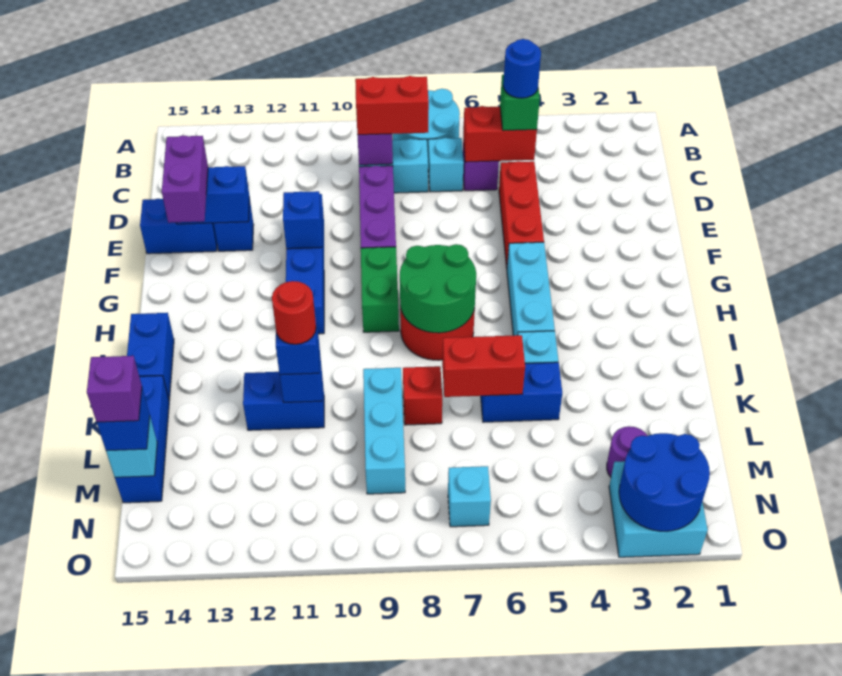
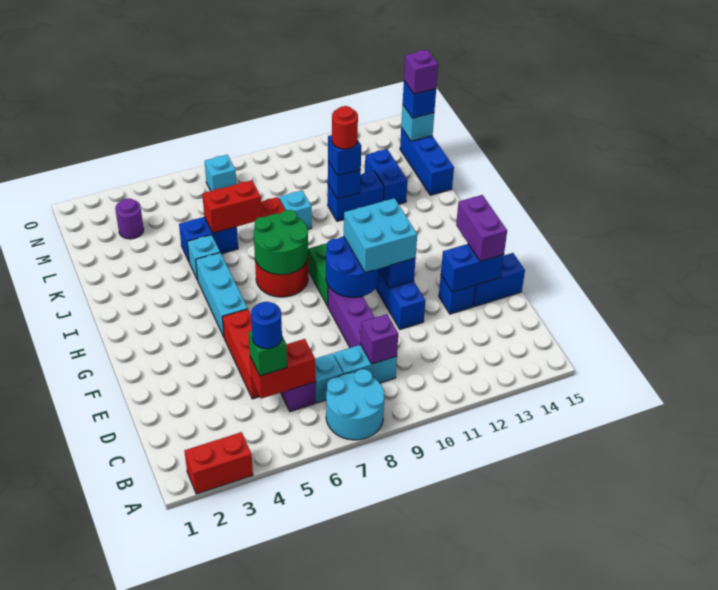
red brick C8:C9 level 3 -> red brick A2:A3 level 1
blue brick I15:J15 level 1 -> blue brick K13:L13 level 1
cyan brick K9:M9 level 1 -> cyan brick K9 level 1
cyan brick N2:O3 level 1 -> cyan brick F10:G11 level 3
blue round brick N2:O3 level 2 -> blue round brick F9:G10 level 2

